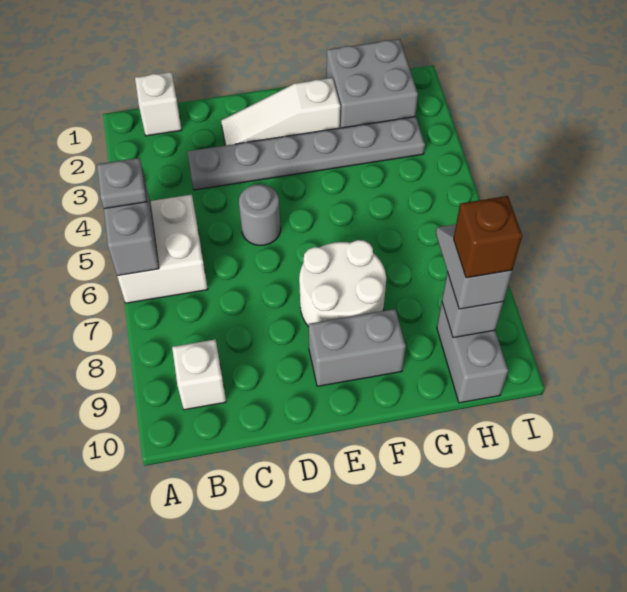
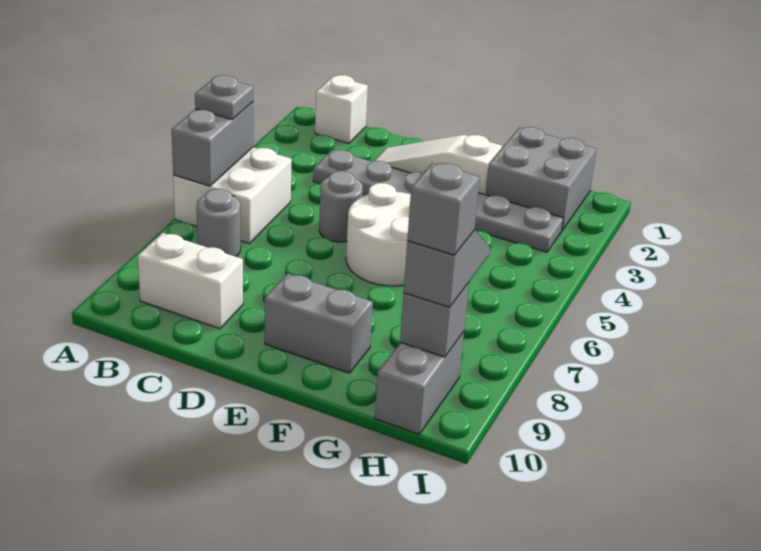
none -> grey round brick B7 level 1
white brick B9 level 1 -> white brick B9:C9 level 1
white round brick E7:F8 level 1 -> white round brick E5:F6 level 1
brown brick H9 level 4 -> grey brick H9 level 4

